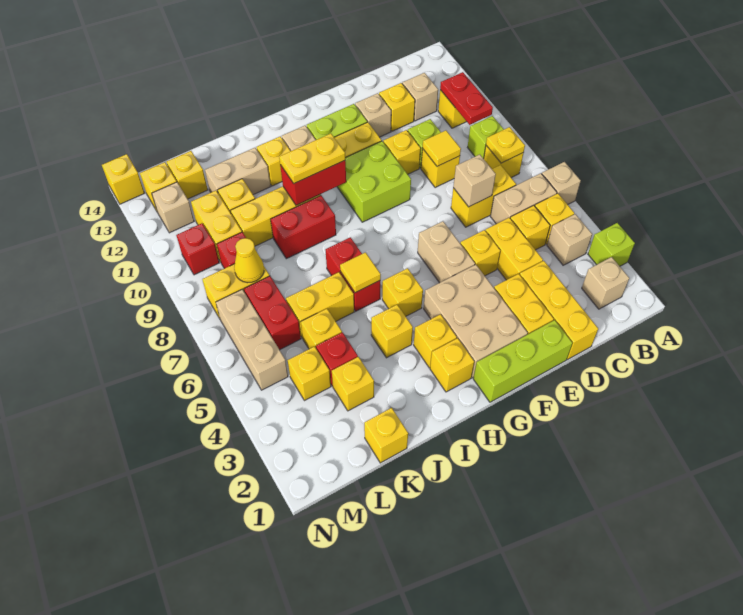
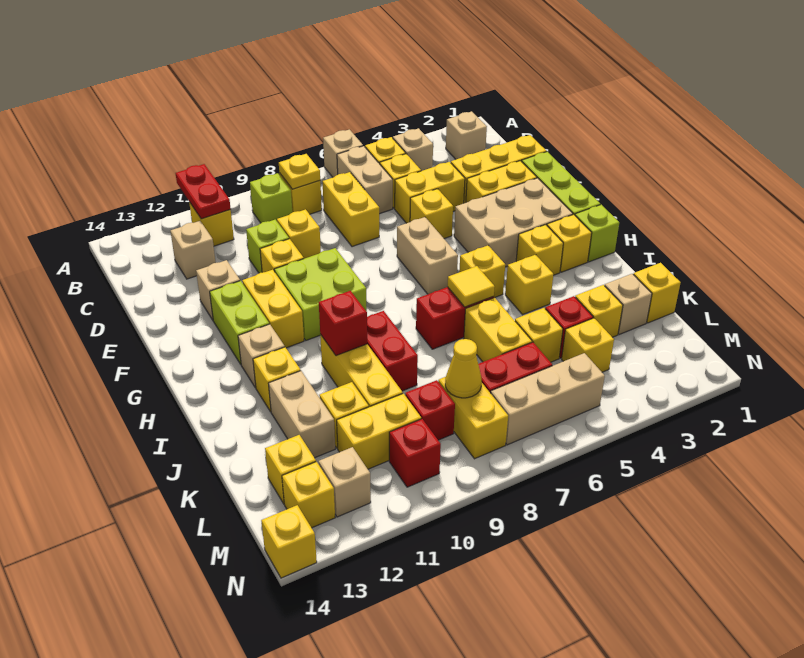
lime brick A3 level 1 -> lime brick H1 level 1
red plate B10:B11 level 2 -> red plate A11:B11 level 2
tan brick D7 level 2 -> tan brick K2 level 1
yellow tile D9 level 2 -> none
yellow brick D12 level 1 -> none
tan brick F5:F6 level 1 -> tan brick F6:G6 level 1
red brick H10:I10 level 2 -> red brick I10 level 2
yellow plate H10:I10 level 3 -> none

